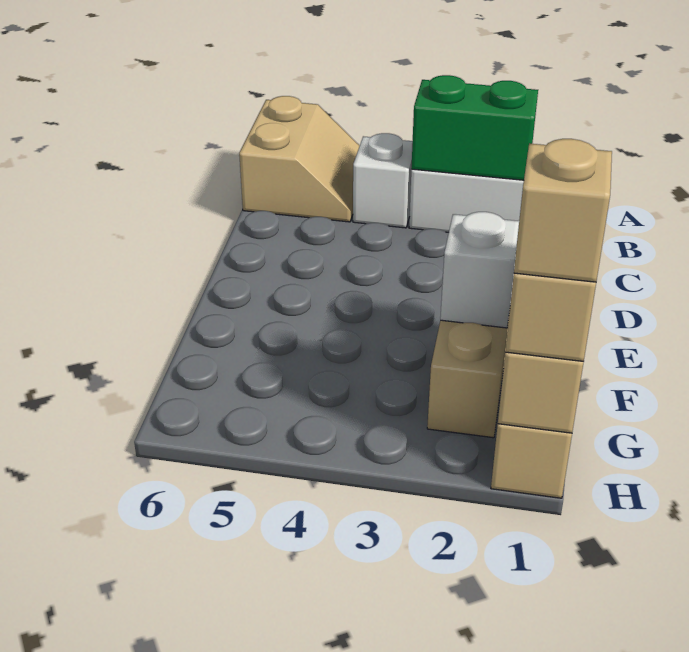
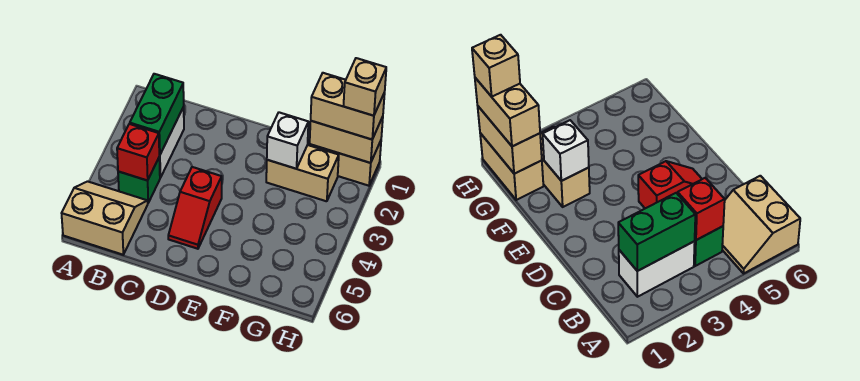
white brick B4 level 1 -> green brick B4 level 1
none -> red brick B4 level 2
none -> red slope D4:D5 level 1 top 4

